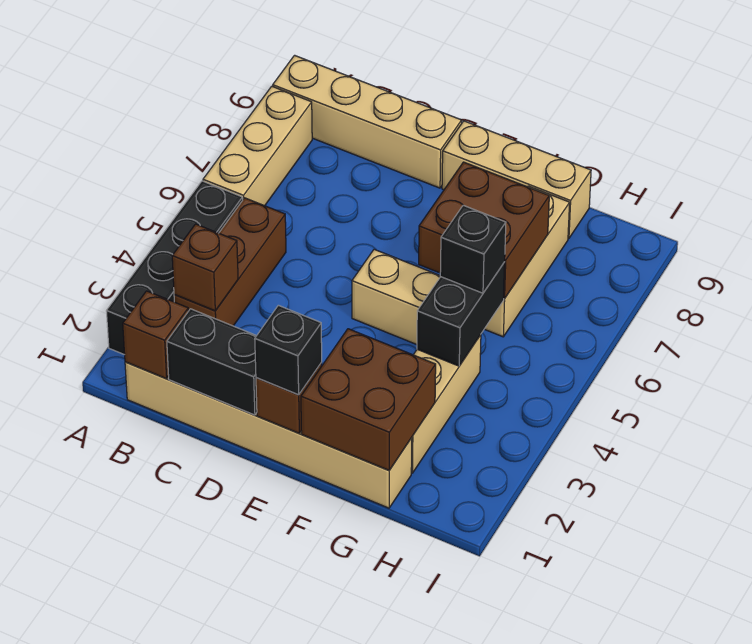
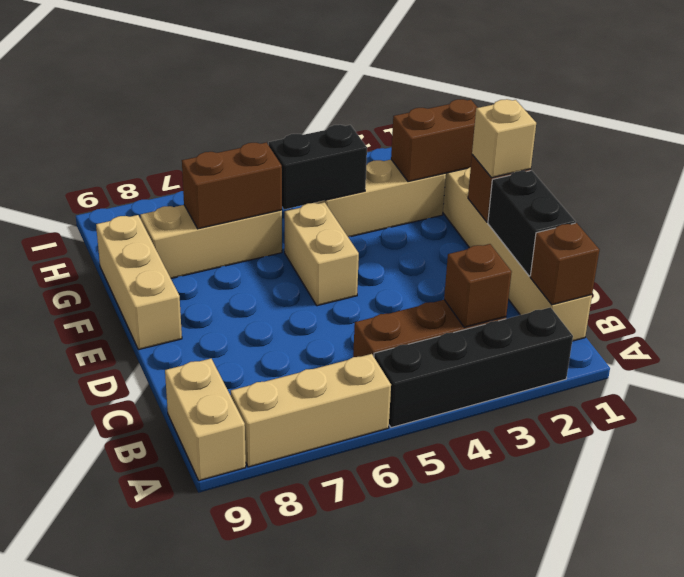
tan brick A9:D9 level 1 -> tan brick A9:B9 level 1
black brick E1 level 3 -> tan brick E1 level 3
brown brick F1:G2 level 2 -> brown brick G1:G2 level 2
brown brick F6:G7 level 2 -> brown brick G6:G7 level 2
black brick G5 level 3 -> none

